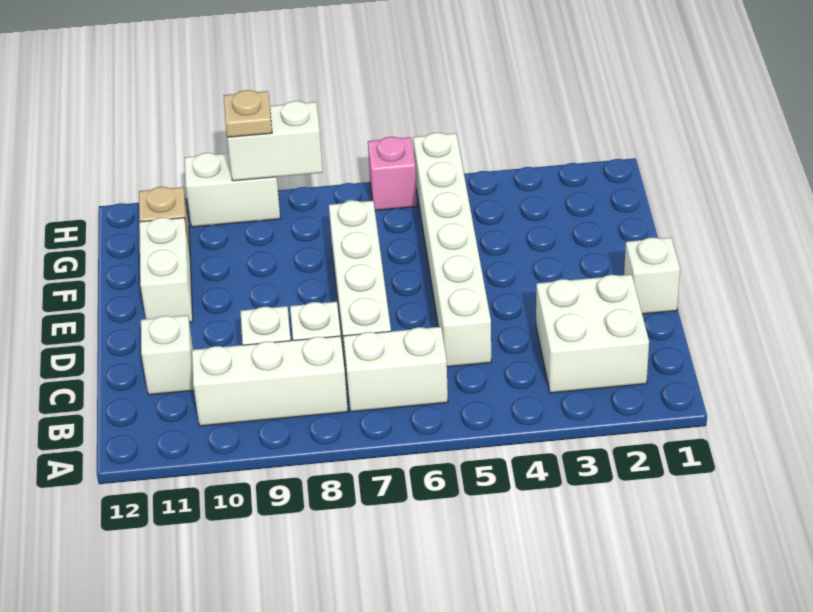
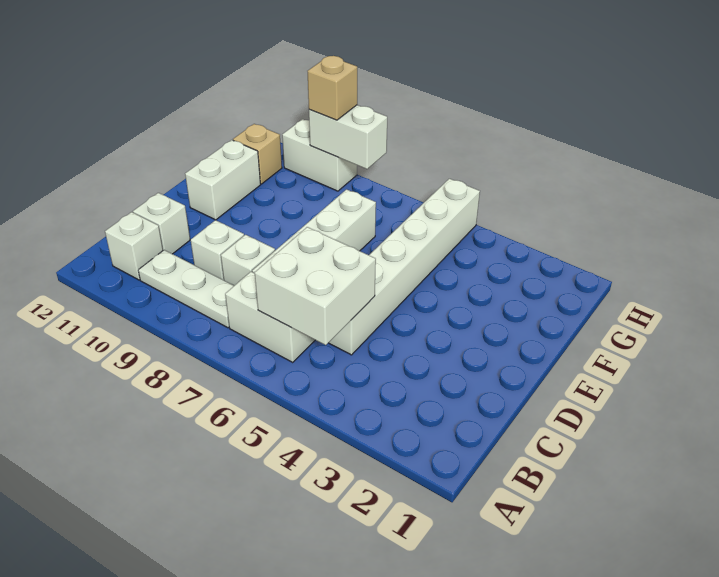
white brick B2:C3 level 1 -> white brick B5:C6 level 2
white brick B8:B10 level 1 -> white plate B8:B10 level 1
white brick D1 level 1 -> white brick B11 level 1
pink brick H6 level 1 -> none
tan plate H9 level 3 -> tan brick H9 level 3

